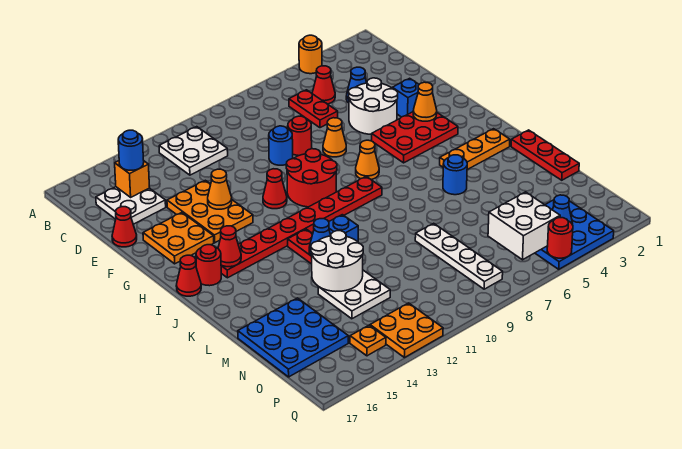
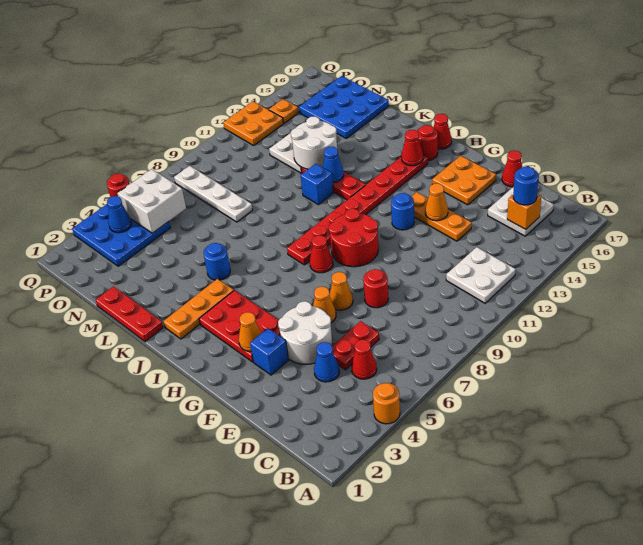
red plate C6:D6 level 1 -> red plate D5:D6 level 1
blue round brick E9 level 1 -> blue round brick G12 level 1
orange plate E13:G14 level 1 -> orange plate E13:G13 level 1
red plate G3:H5 level 1 -> red plate G3:I4 level 1
red cone G11 level 1 -> red cone H8 level 1
orange cone H7 level 1 -> orange cone F6 level 1

